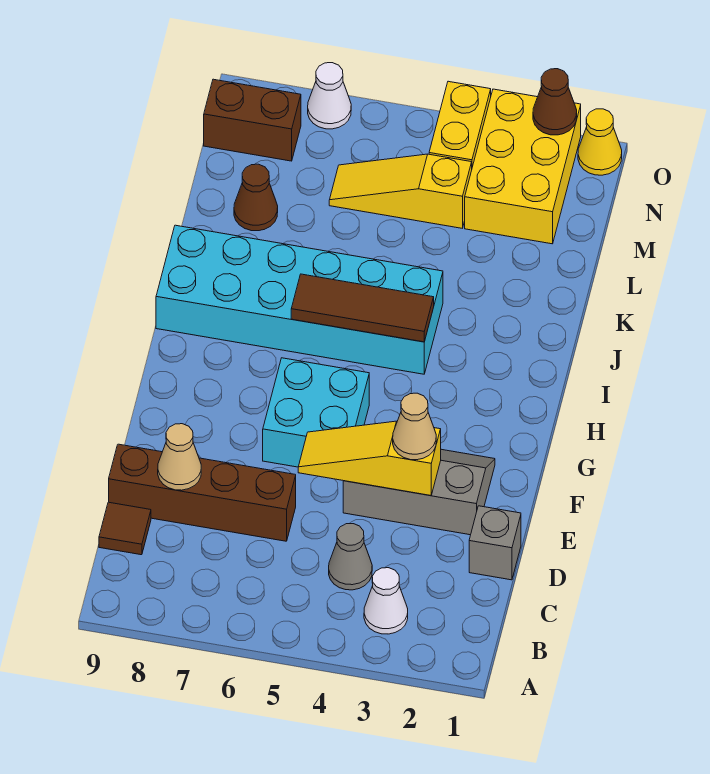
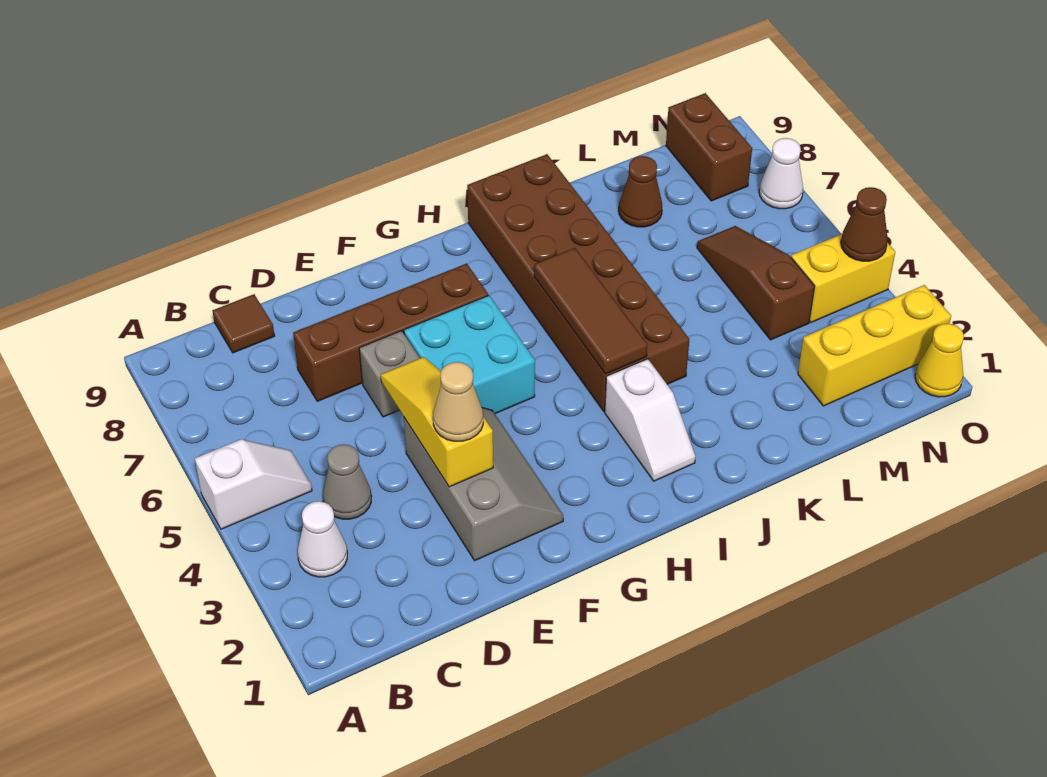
none -> white slope A5:B5 level 1 top A
grey brick D1 level 1 -> grey brick E6 level 1
brown brick D6:D9 level 1 -> brown brick D7:G7 level 1
tan cone D8 level 2 -> none
none -> white slope I2:I3 level 1 top 3
cyan brick I4:J9 level 1 -> brown brick I4:J9 level 1
yellow brick M2:O3 level 1 -> yellow brick M2:O2 level 1
yellow slope M4:M6 level 1 top 4 -> brown slope M4:M6 level 1 top 4
brown cone O2 level 2 -> brown cone O4 level 2

